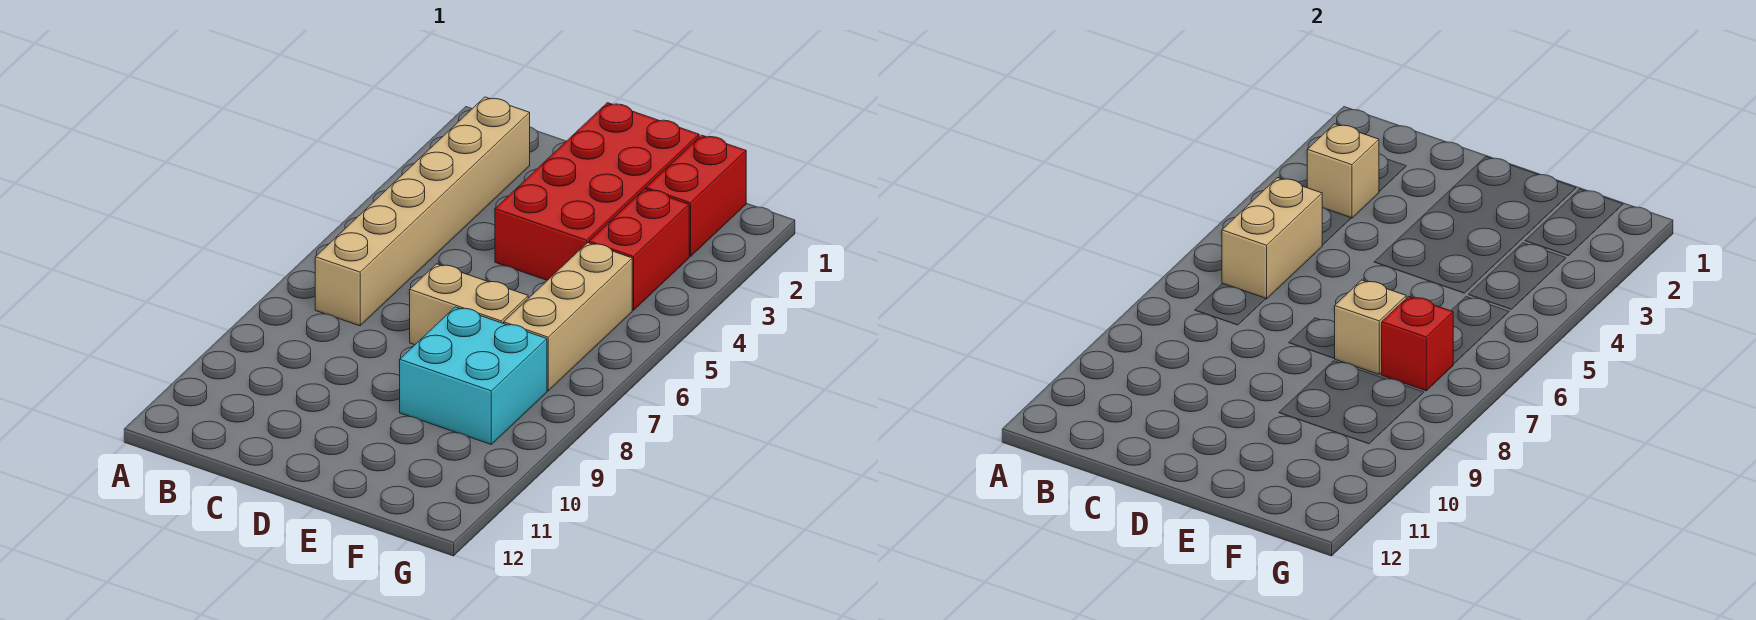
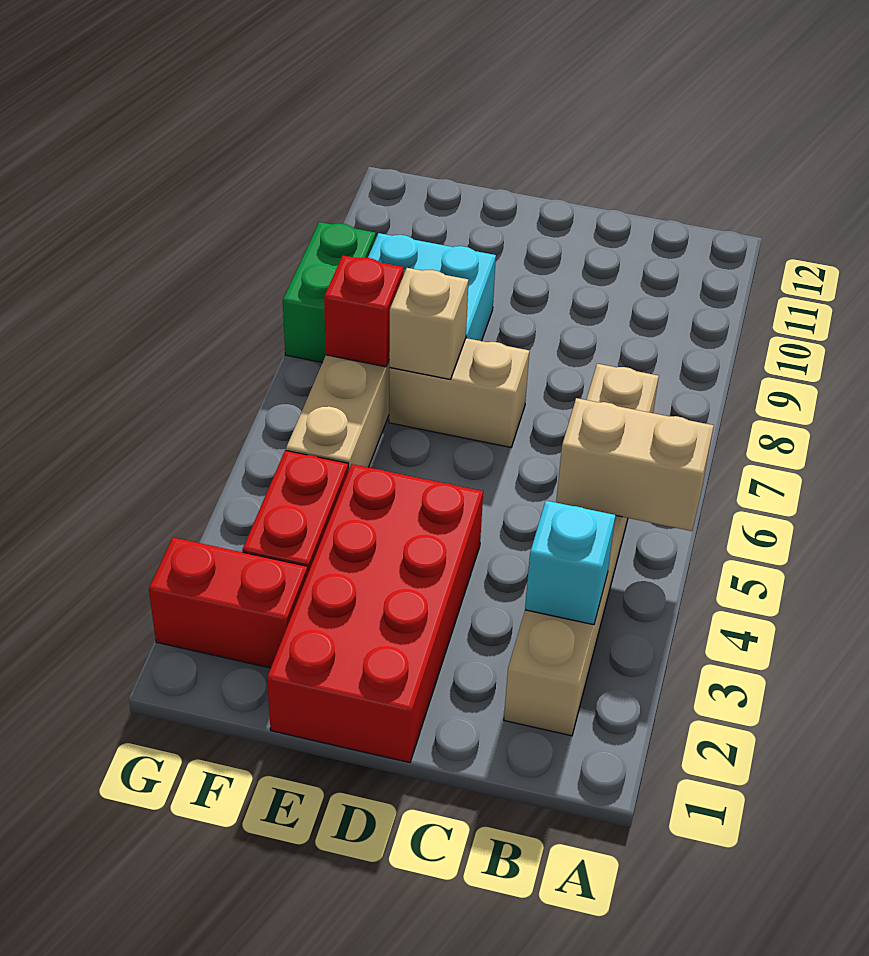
tan brick B3 level 2 -> cyan brick B3 level 2
tan brick B5:B6 level 2 -> tan brick A5:B5 level 2
red brick F1:F2 level 1 -> red brick F2:G2 level 1
none -> green brick G8:G9 level 1

